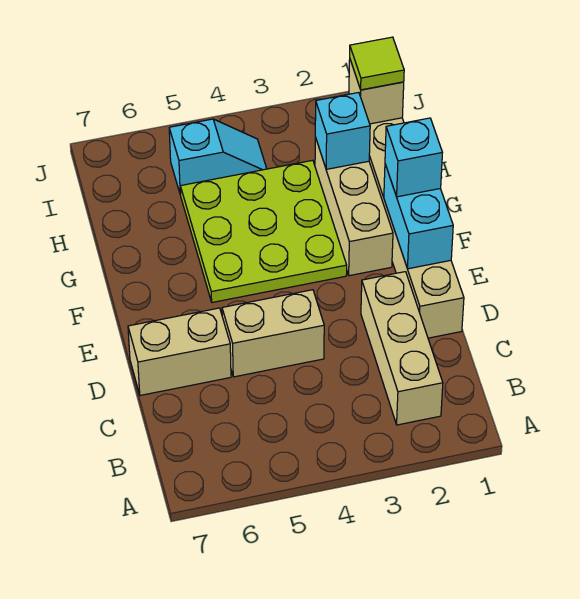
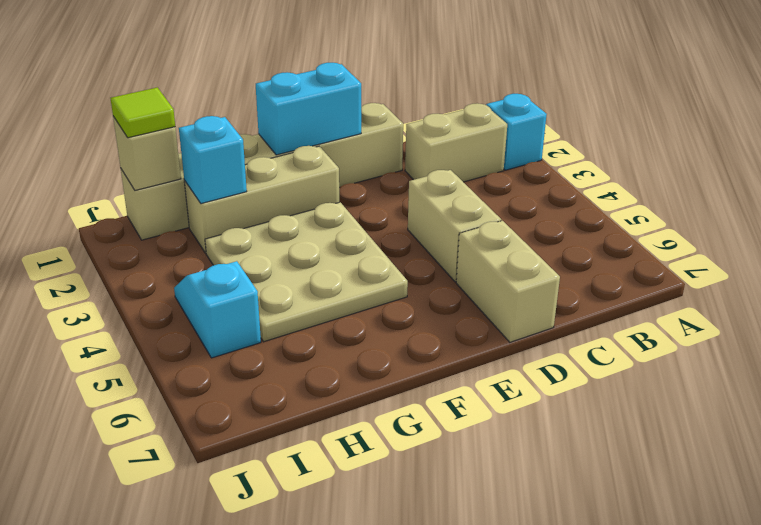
tan brick B2:D2 level 1 -> tan brick B2:C2 level 1
cyan brick F1 level 3 -> cyan brick A2 level 1
lime plate F3:H5 level 1 -> tan plate F3:H5 level 1

